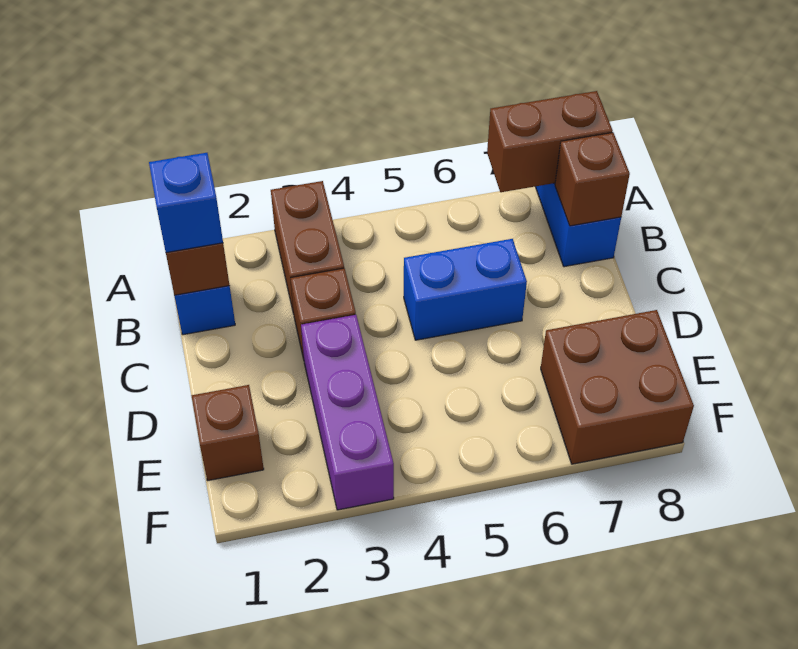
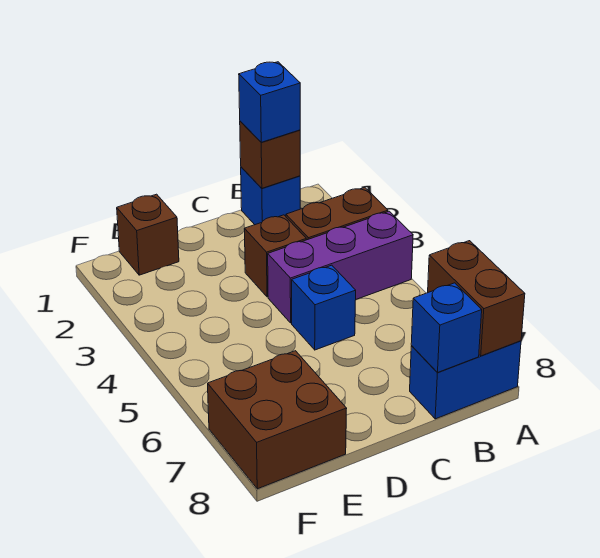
brown brick B8 level 2 -> blue brick B8 level 2
blue brick C5:C6 level 1 -> blue brick C5 level 1
purple brick D3:F3 level 1 -> purple brick A4:C4 level 1

